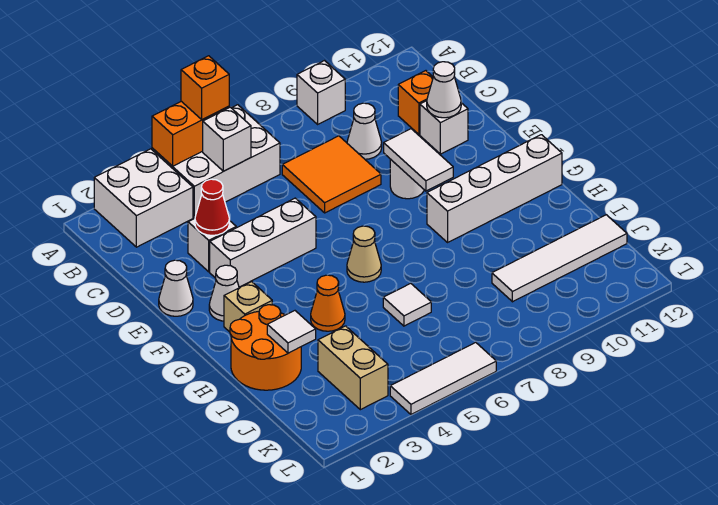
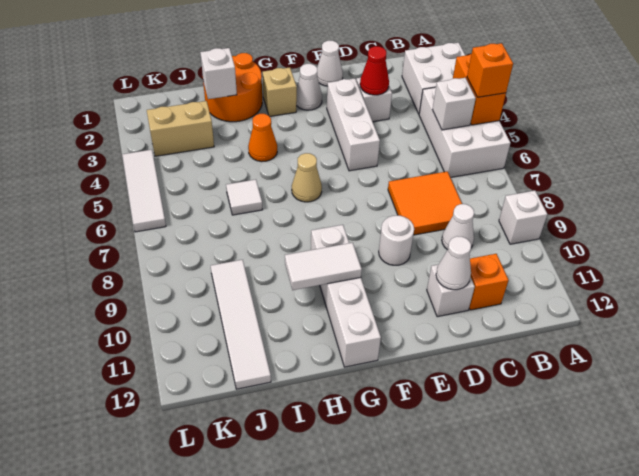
white tile E9:F9 level 2 -> white tile G10:H10 level 2
white tile I2 level 2 -> white brick I2 level 2

